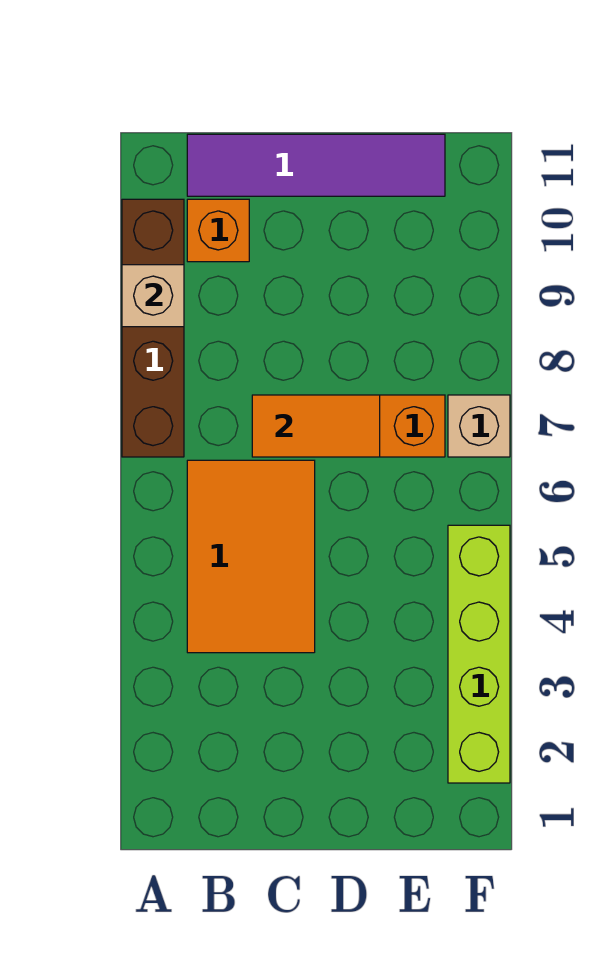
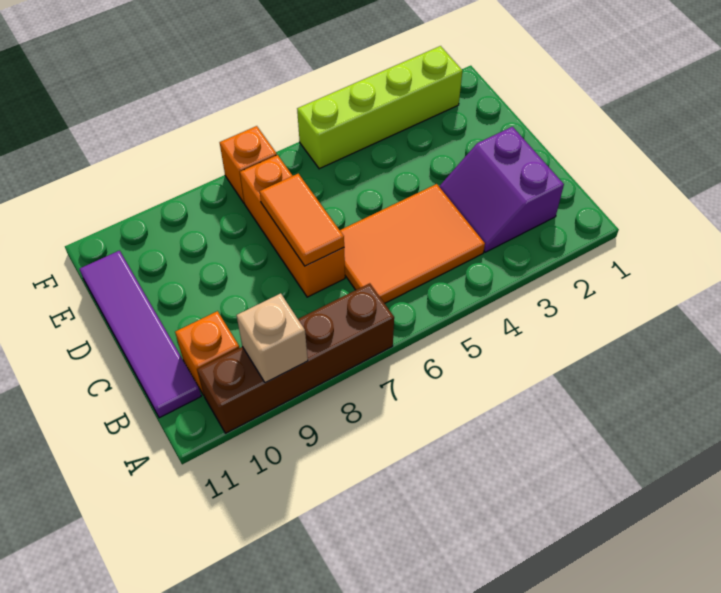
none -> purple slope B2:C3 level 1 top 2
tan brick F7 level 1 -> orange brick F7 level 1

